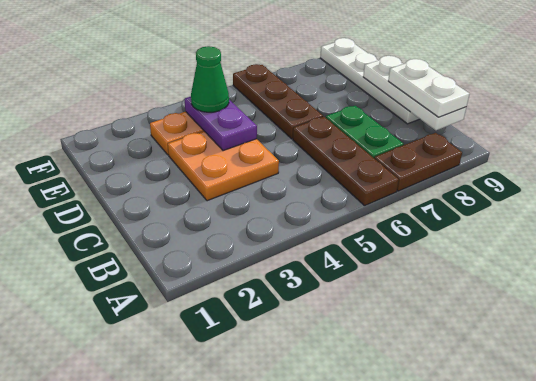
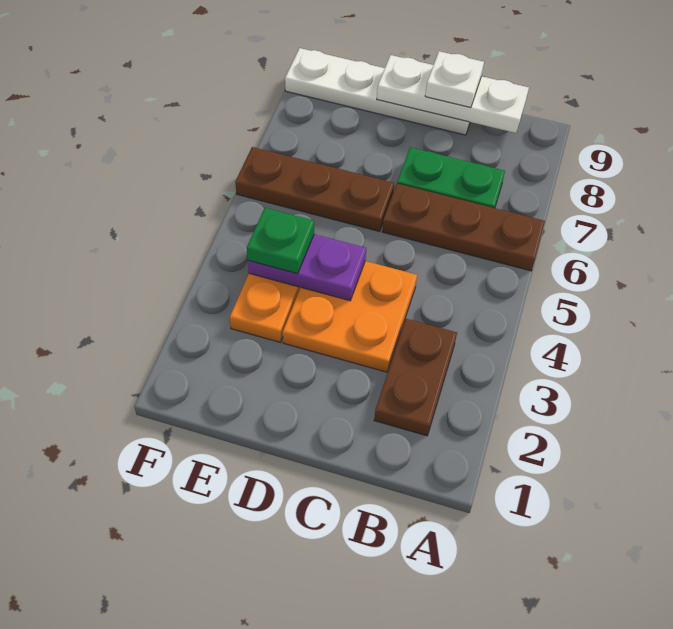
brown plate A7:A8 level 1 -> brown plate B2:B3 level 1
white plate B9:C9 level 3 -> white plate C9 level 3
green cone E4 level 3 -> green plate E4 level 3

